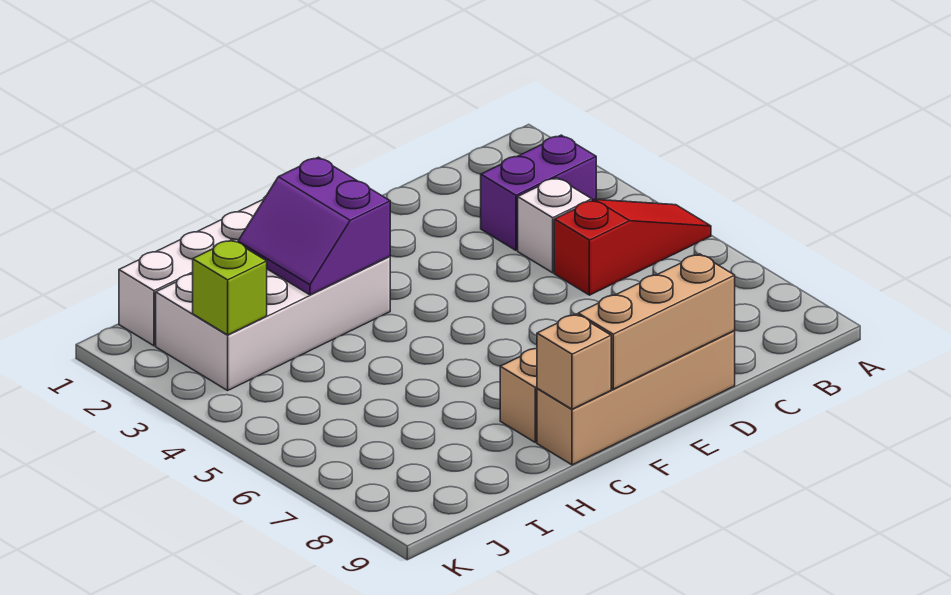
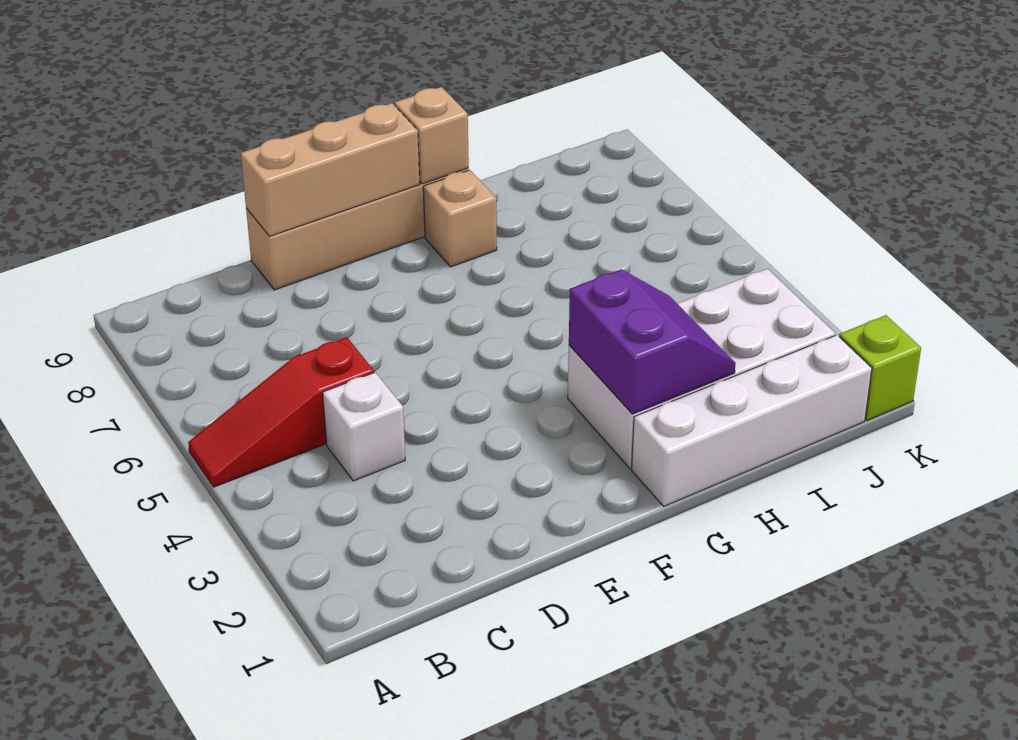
purple brick B3:C3 level 1 -> none
lime brick J3 level 2 -> lime brick K1 level 1

